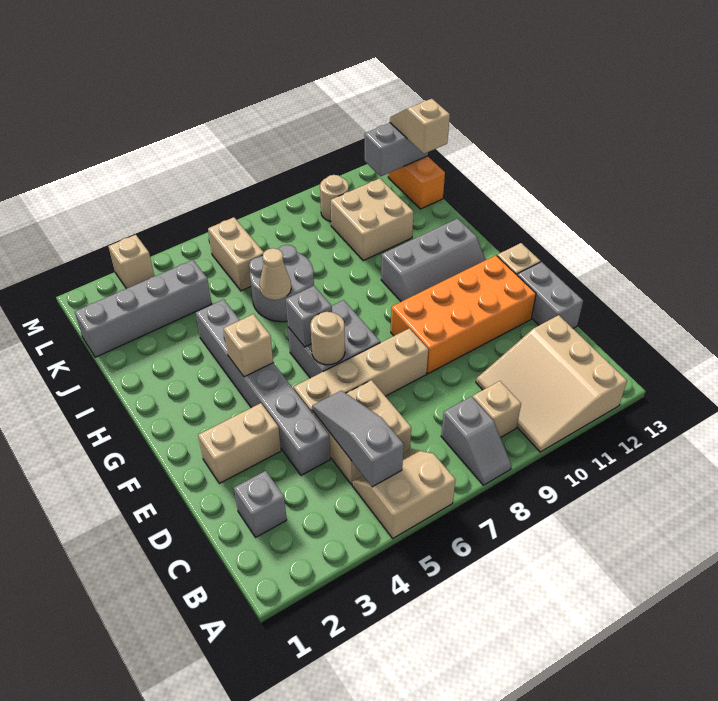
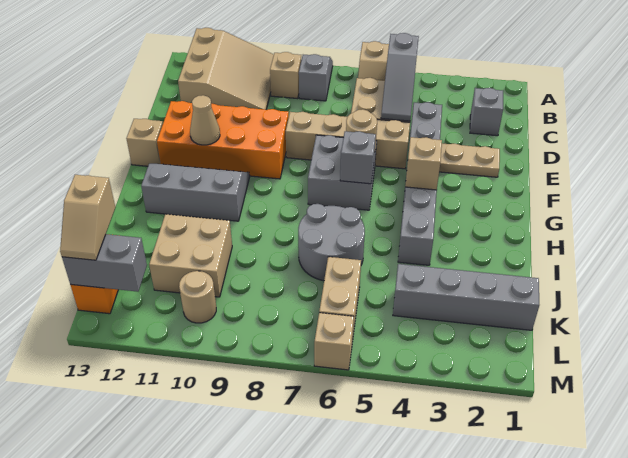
grey brick D13:E13 level 1 -> none
tan brick E2:E3 level 1 -> tan plate E2:E3 level 1
tan cone I6 level 2 -> tan cone F11 level 2
tan brick M3 level 1 -> tan brick M6 level 1

